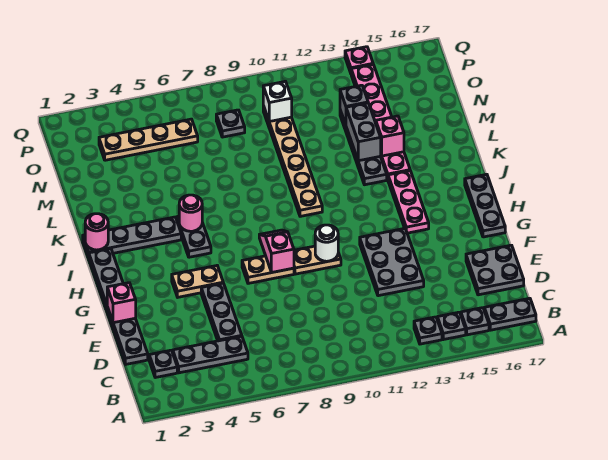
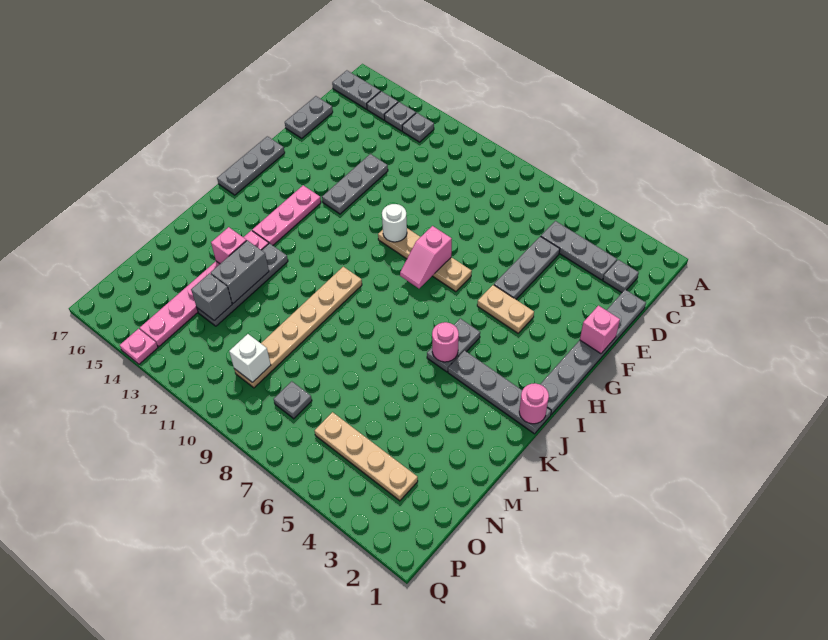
grey plate D16:E17 level 1 -> grey plate D17:E17 level 1
grey plate E12:G13 level 1 -> grey plate E13:G13 level 1

